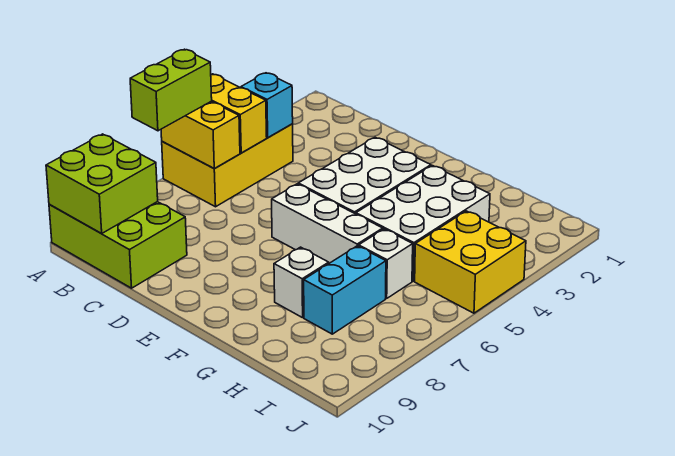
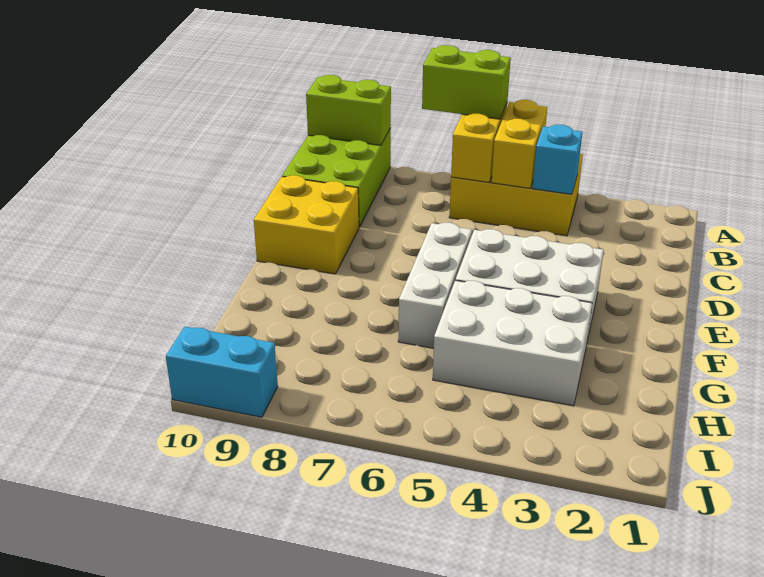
lime brick A9:B10 level 2 -> lime brick A9:A10 level 2
white brick G8 level 1 -> none
white brick H6 level 1 -> none
cyan brick H7:H8 level 1 -> cyan brick J9:J10 level 1
yellow brick I4:J5 level 1 -> yellow brick D9:E10 level 1

